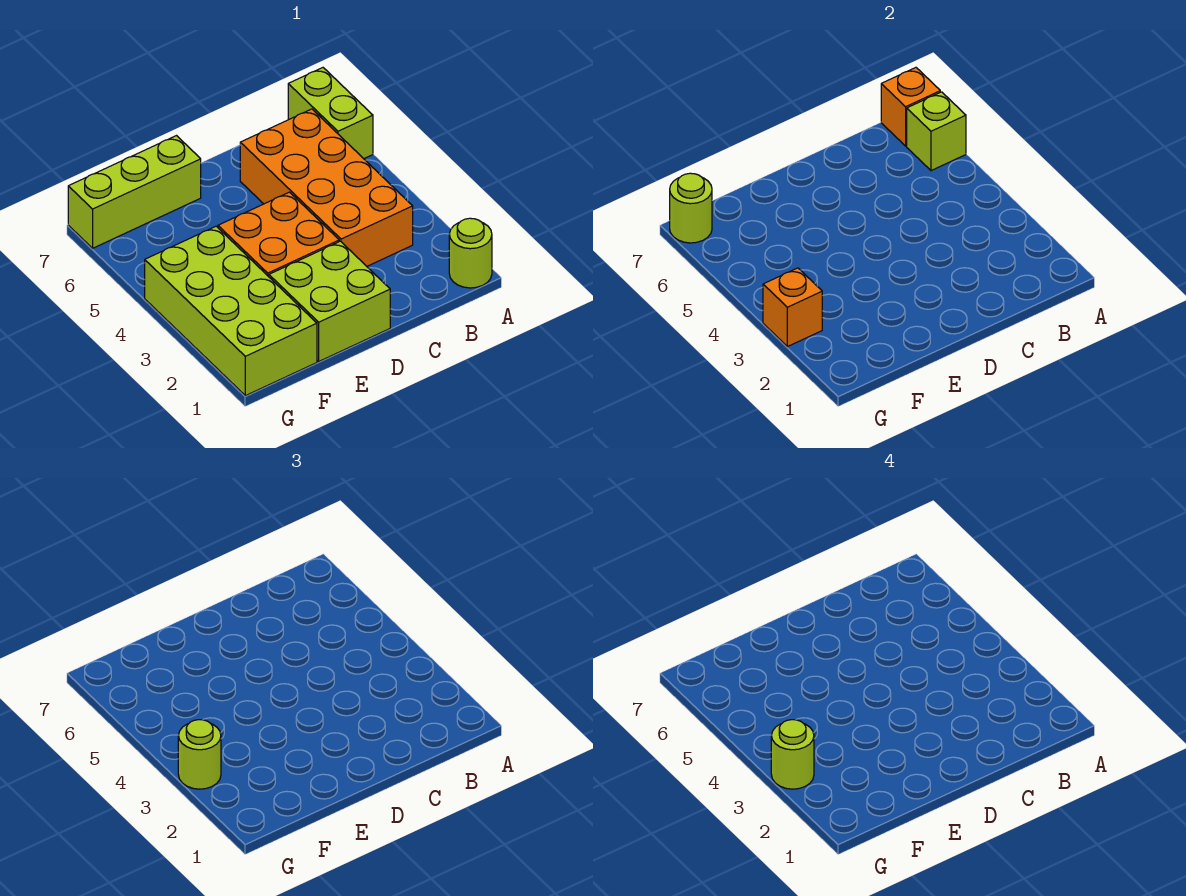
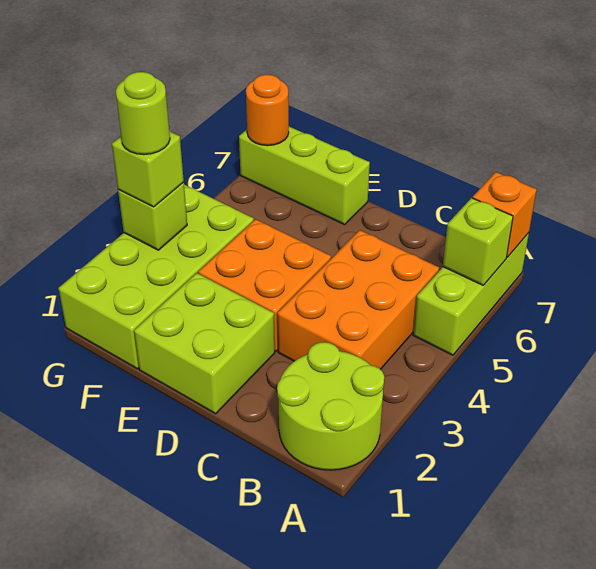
lime round brick A1 level 1 -> lime round brick A1:B2 level 1
lime brick A6:A7 level 1 -> lime brick A5:A7 level 1
orange brick B3:C6 level 1 -> orange brick B3:C5 level 1
orange brick G3 level 2 -> lime brick G3 level 2
lime round brick G3 level 3 -> lime brick G3 level 3
lime round brick G7 level 2 -> orange round brick G7 level 2

